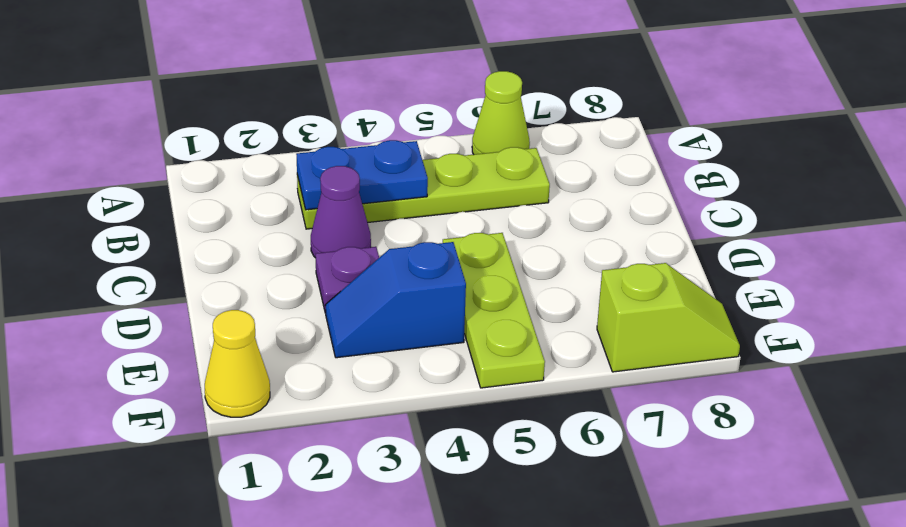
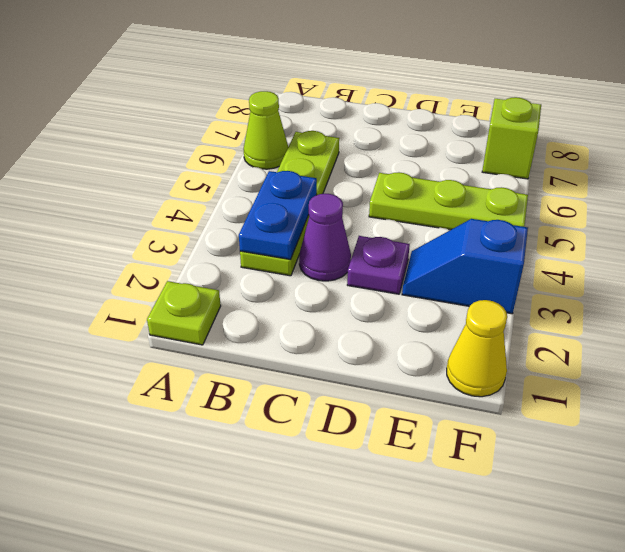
none -> lime plate A1 level 1
blue slope E3:E4 level 1 top 4 -> blue slope E3:F3 level 1 top F

